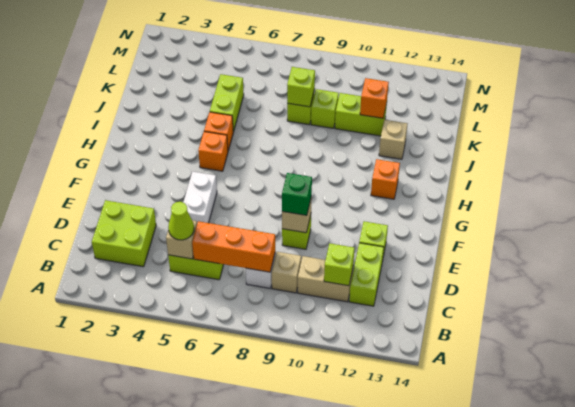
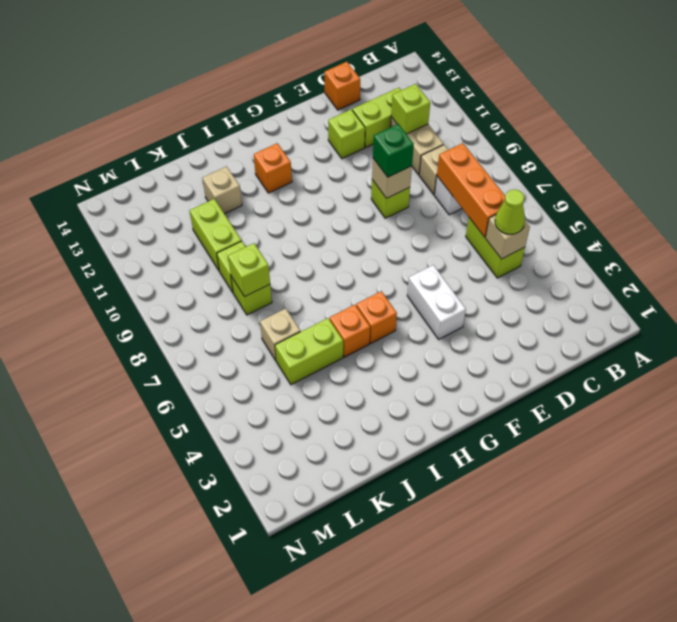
lime brick C2:D3 level 1 -> none
white brick E5:F5 level 1 -> white brick F4:F5 level 1
none -> tan brick K6 level 1
orange brick K11 level 2 -> orange brick D14 level 1

